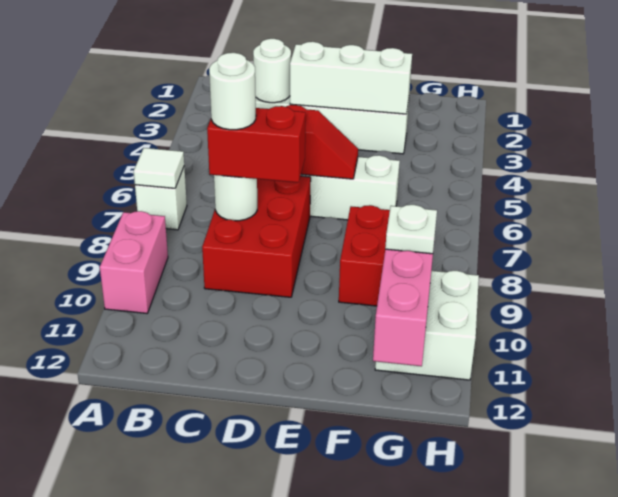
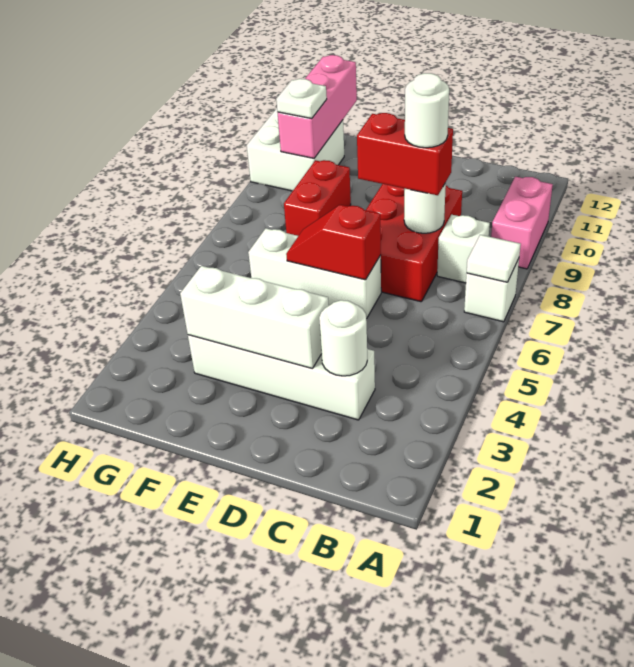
none -> white brick B8 level 1

